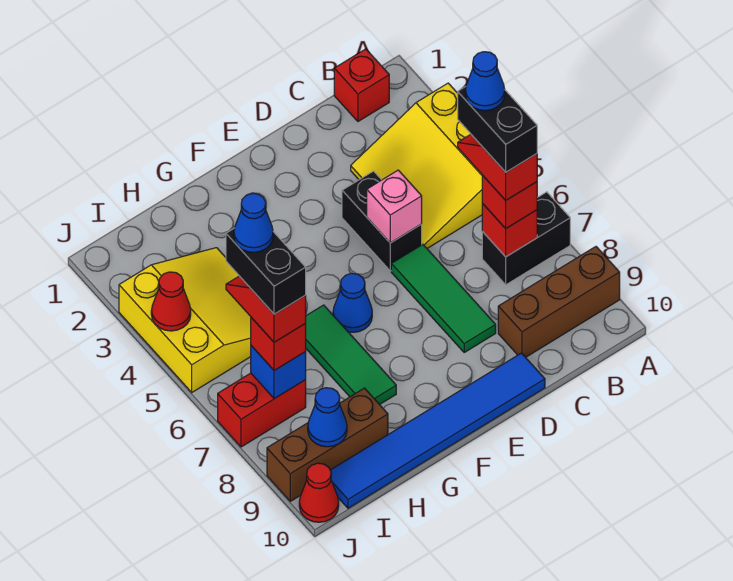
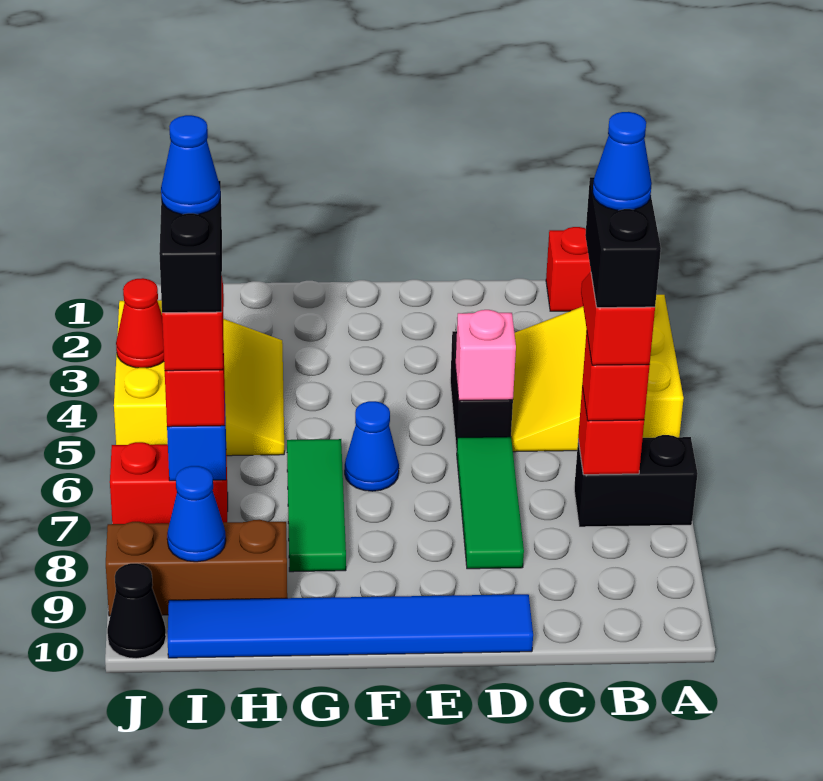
brown brick A9:C9 level 1 -> none
red cone J10 level 1 -> black cone J10 level 1

